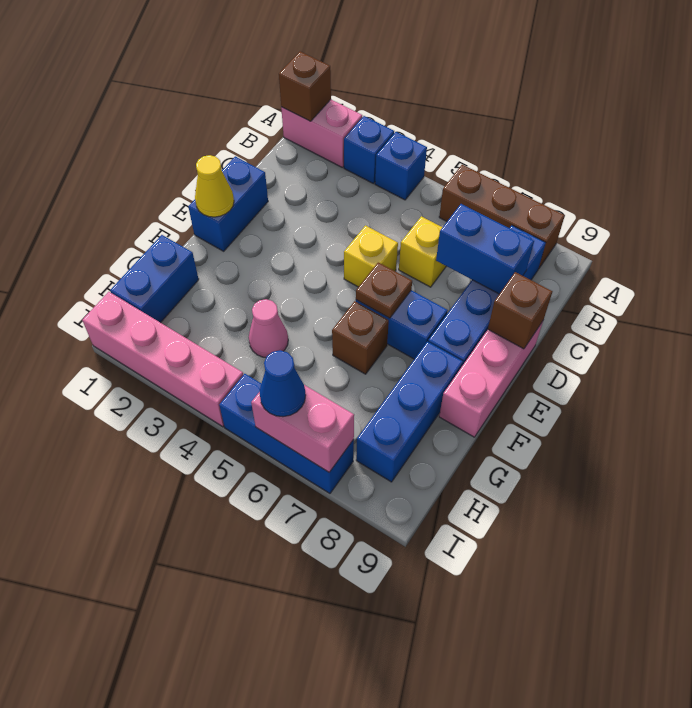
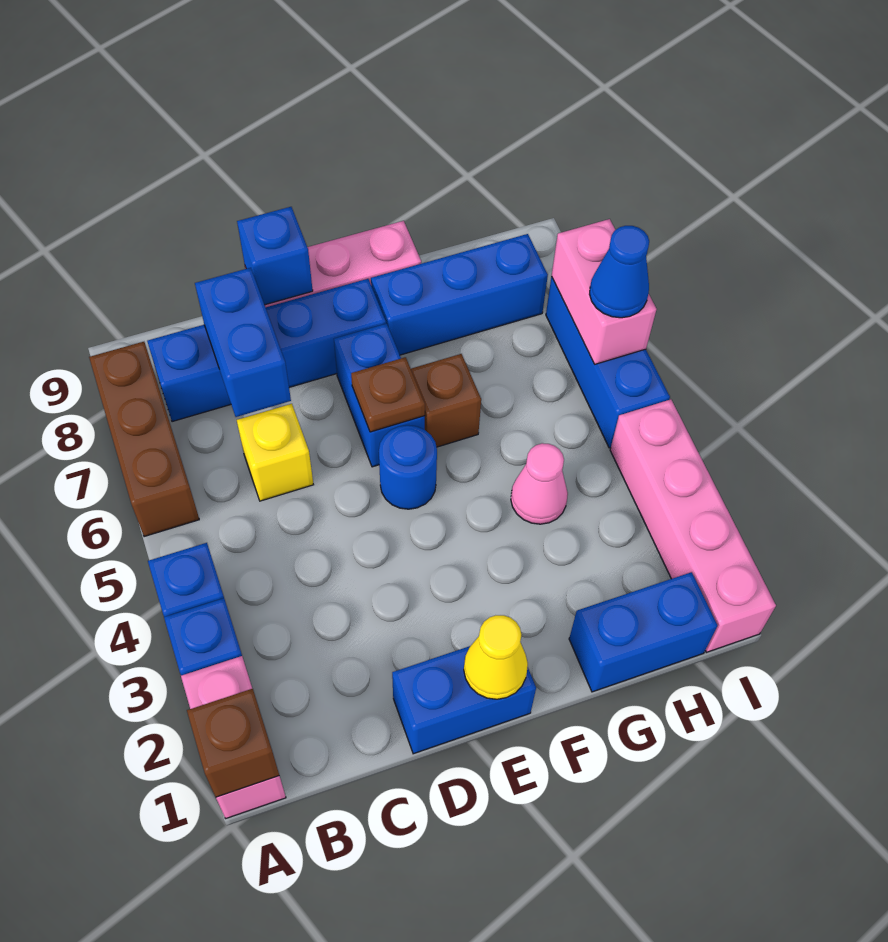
yellow brick D5 level 1 -> none
brown brick D9 level 2 -> blue brick D9 level 2
none -> blue round brick E5 level 1

